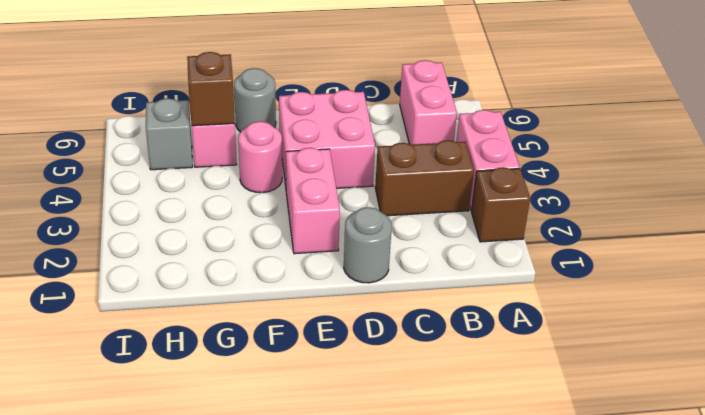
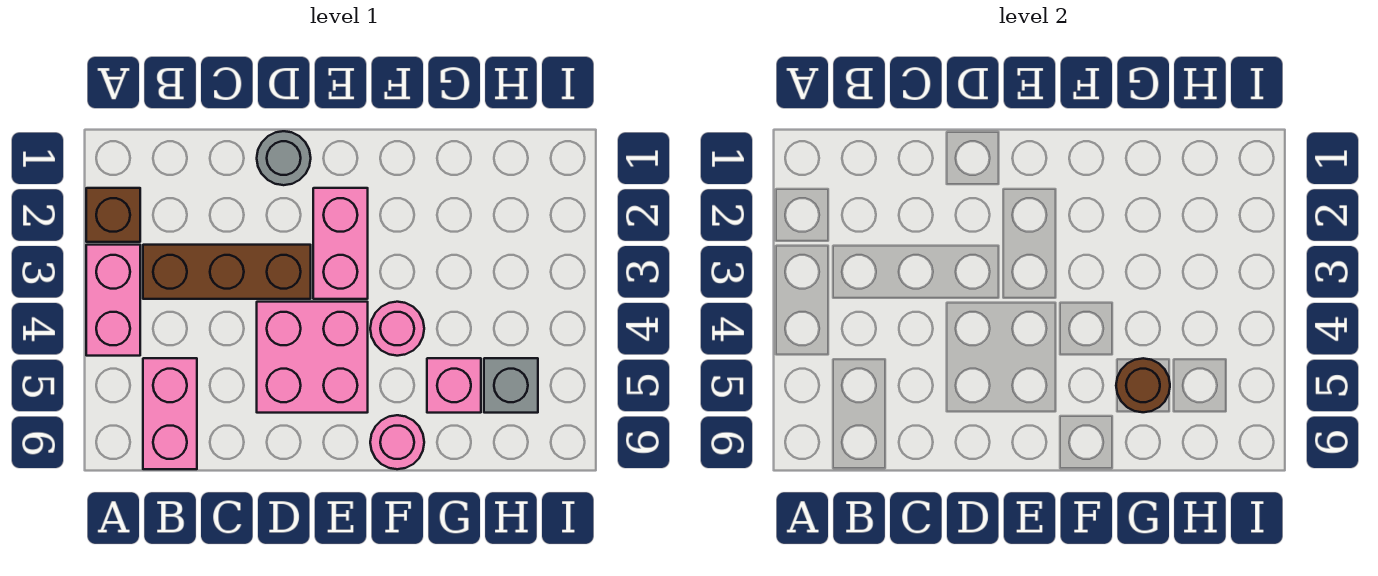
brown brick B3:C3 level 1 -> brown brick B3:D3 level 1
grey round brick F6 level 1 -> pink round brick F6 level 1
brown brick G5 level 2 -> brown round brick G5 level 2

